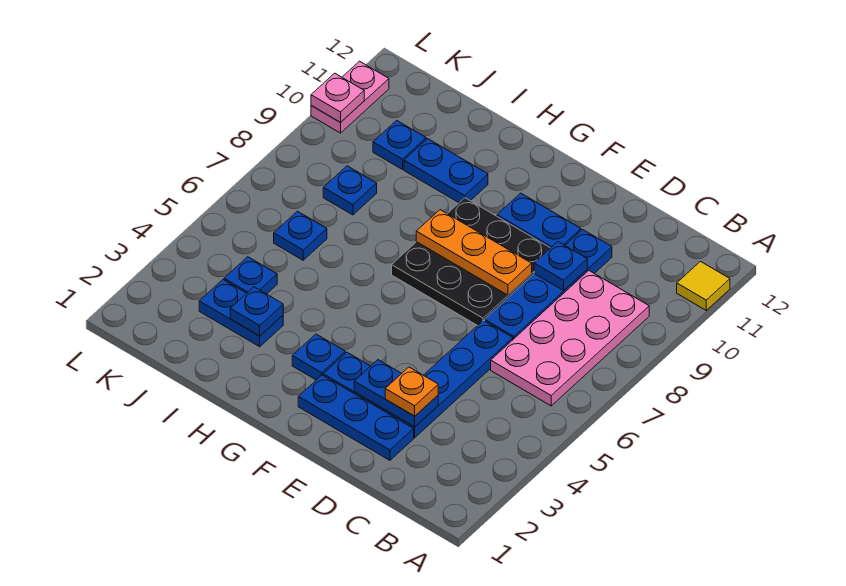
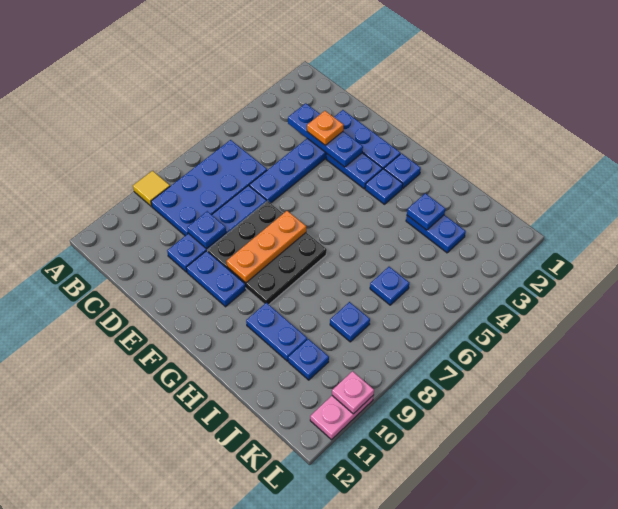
yellow tile A11 level 1 -> yellow tile A9 level 1
pink plate B6:C9 level 1 -> blue plate B6:C9 level 1
blue plate D3:E3 level 2 -> blue plate C3:E3 level 2
orange plate E8:G8 level 2 -> orange plate F7:F9 level 2
blue plate J4 level 1 -> blue plate G2 level 1

